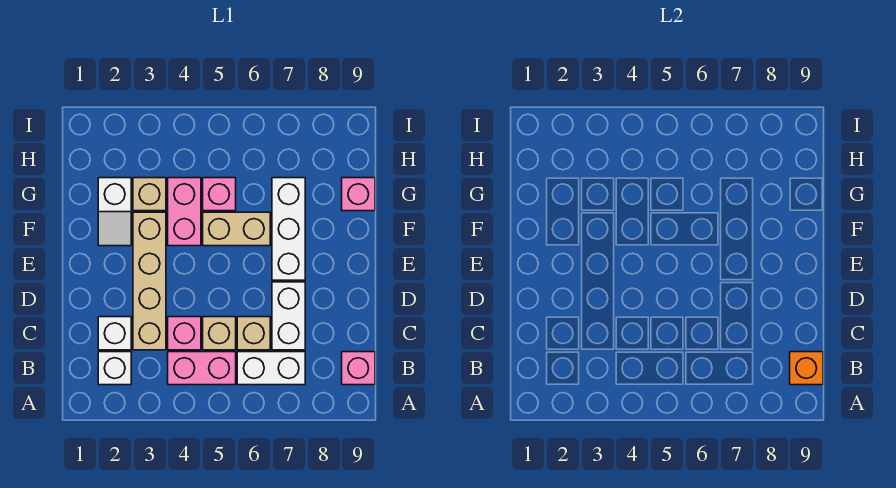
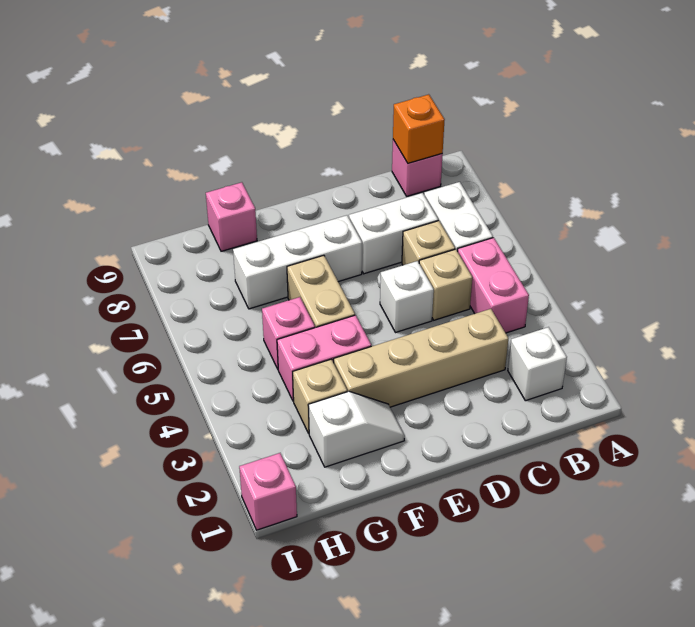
white brick C2 level 1 -> white brick D5 level 1
pink brick C4 level 1 -> pink brick I1 level 1

